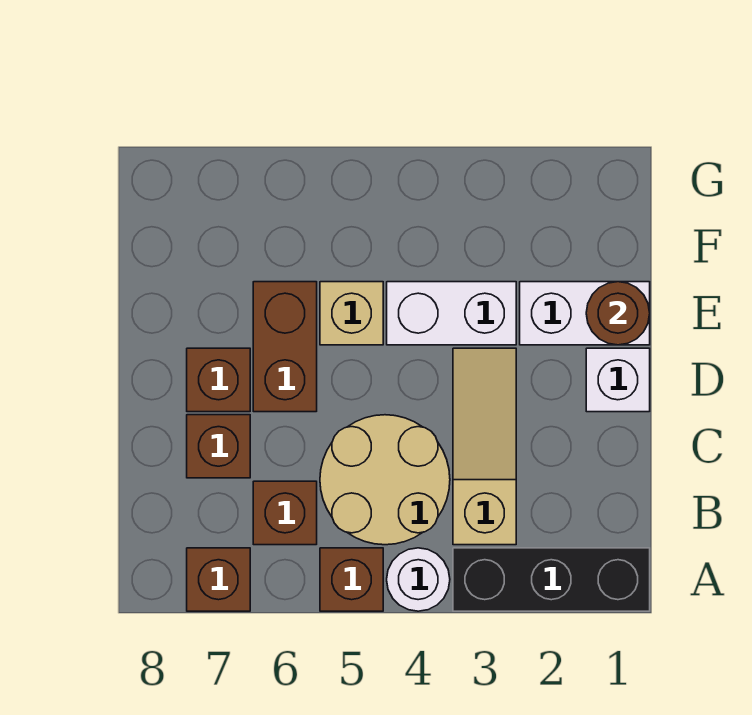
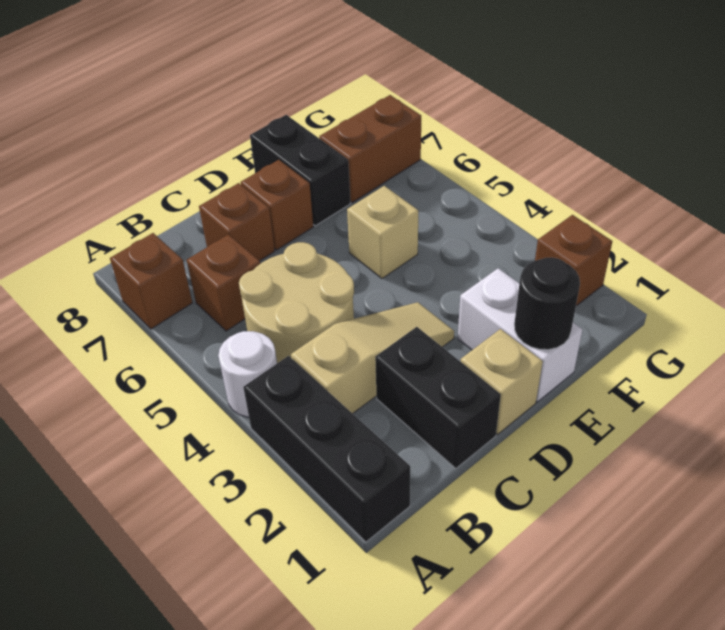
brown brick A5 level 1 -> brown brick G2 level 1
none -> black brick C1:C2 level 1
white brick D1 level 1 -> tan brick D1 level 1
brown brick D6:E6 level 1 -> brown brick F7:G7 level 1
brown round brick E1 level 2 -> black round brick E1 level 2
white brick E3:E4 level 1 -> none
none -> black brick E7:E8 level 1

